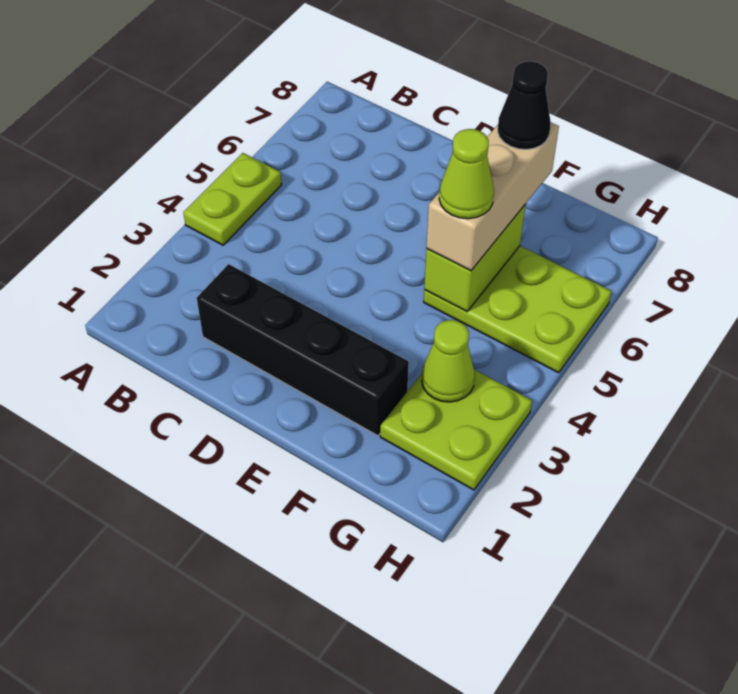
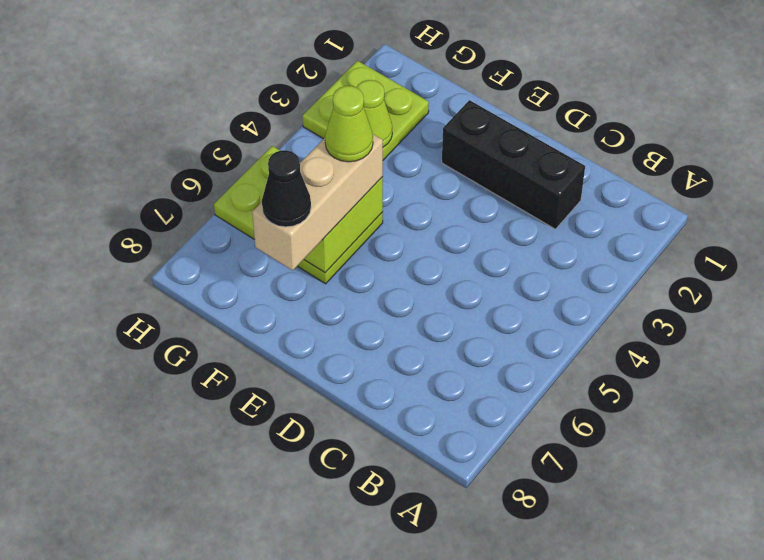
lime plate A4:A5 level 1 -> none
black brick C2:F2 level 1 -> black brick C2:E2 level 1

